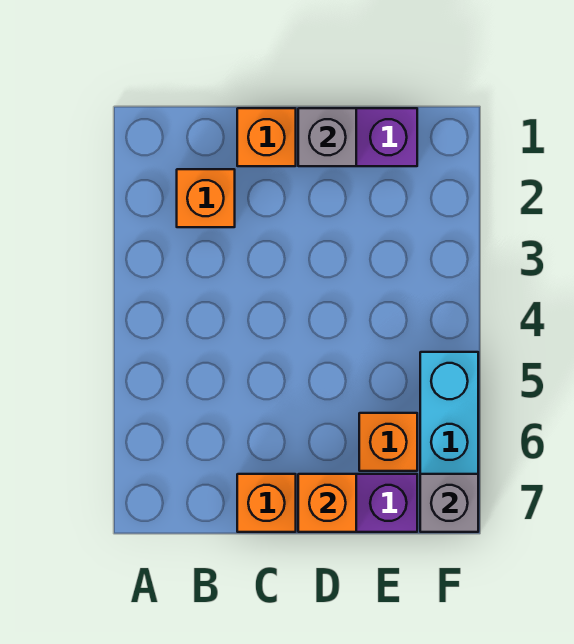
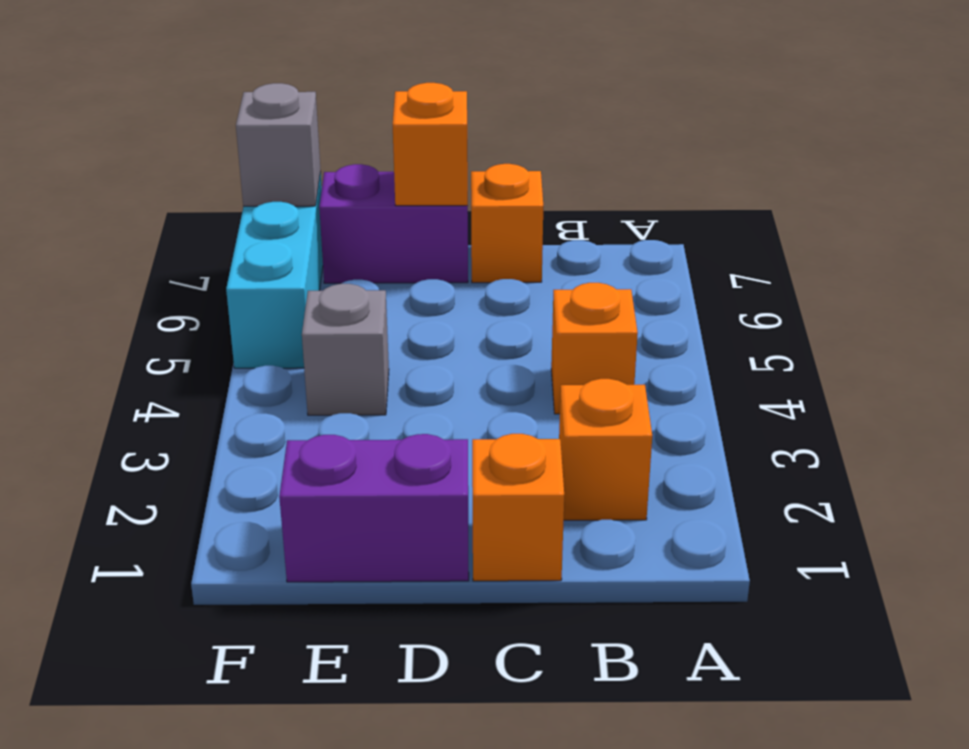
grey brick D1 level 2 -> grey brick E4 level 1
orange brick E6 level 1 -> orange brick B4 level 1

